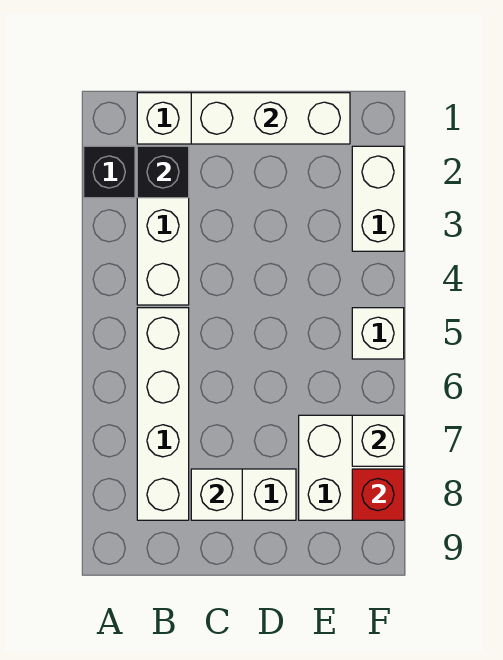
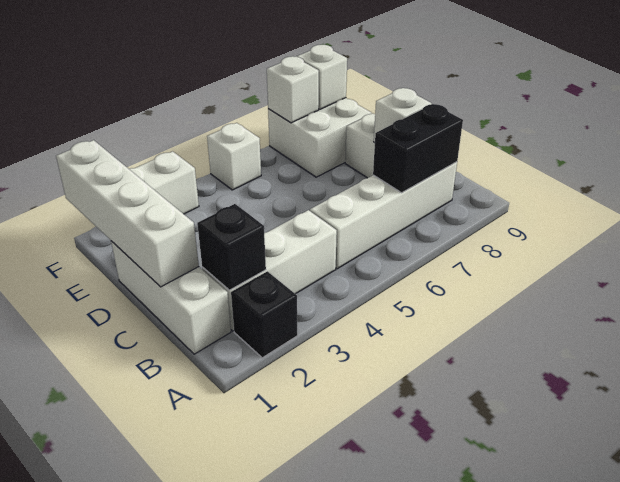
none -> black brick B7:B8 level 2
white brick C1:E1 level 2 -> white brick C1:F1 level 2
red brick F8 level 2 -> white brick F8 level 2

